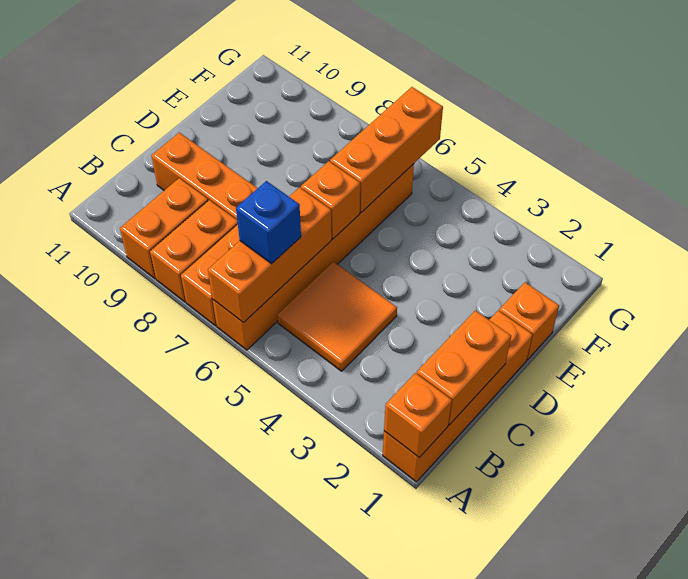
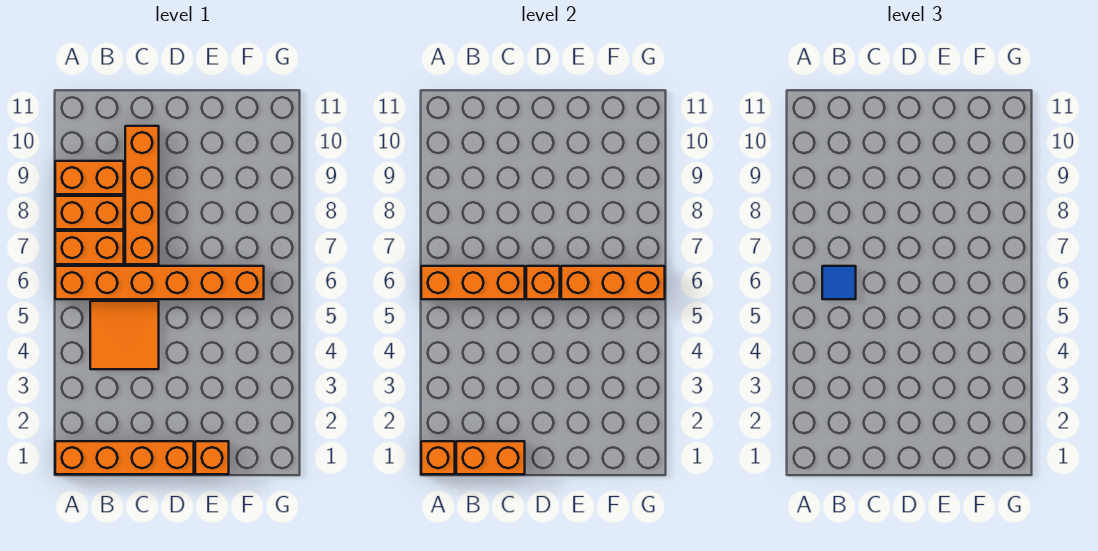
blue brick B6 level 3 -> blue tile B6 level 3

